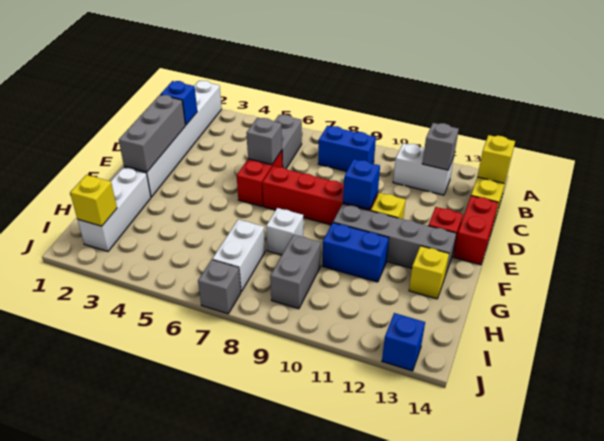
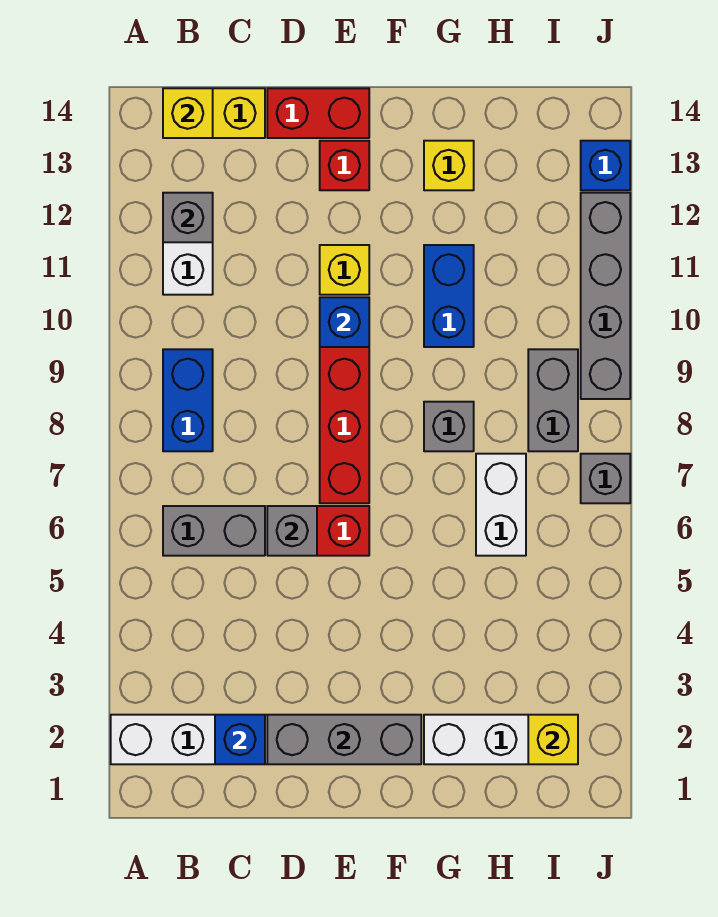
grey brick F10:F13 level 1 -> grey brick J9:J12 level 1
white brick G8 level 1 -> grey brick G8 level 1
white brick H7:I7 level 1 -> white brick H6:H7 level 1
grey brick H9:I9 level 1 -> grey brick I8:I9 level 1

